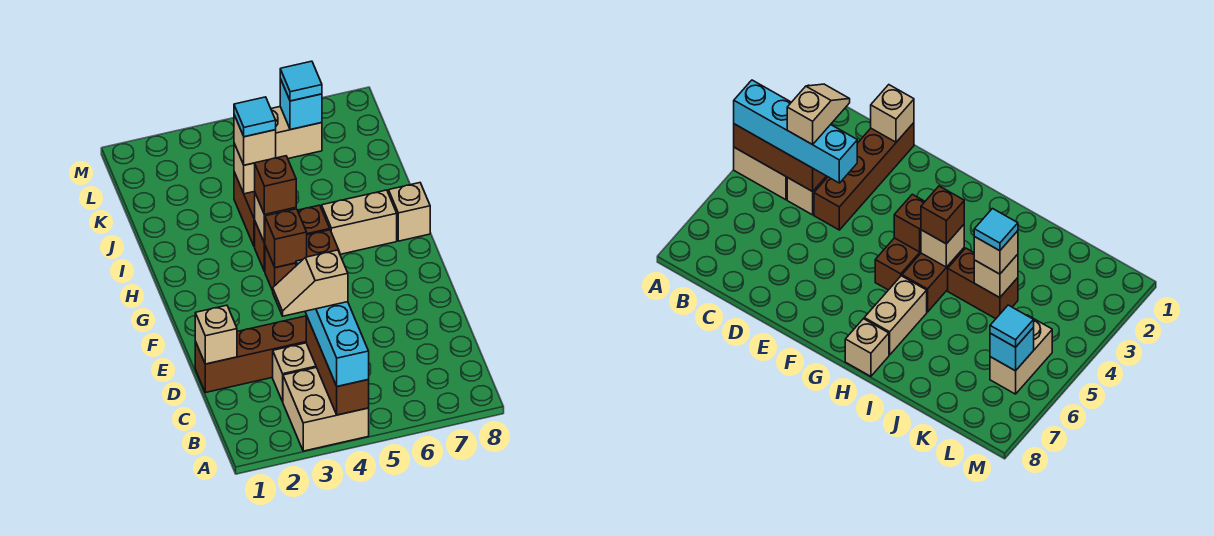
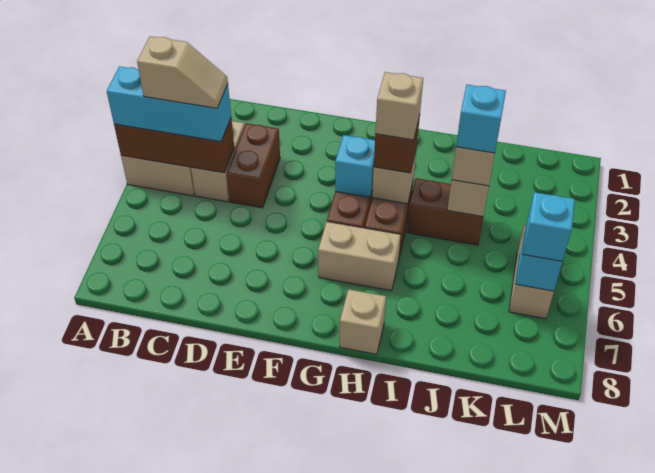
cyan brick A4:D4 level 3 -> cyan brick A4:C4 level 3
tan slope C3:C4 level 4 top 4 -> tan slope B4:C4 level 4 top B
brown brick D1:D4 level 1 -> brown brick D3:D4 level 1
tan brick D1 level 2 -> tan brick H4 level 4
brown brick G4 level 2 -> cyan brick G4 level 2
tan brick H6:H7 level 1 -> tan brick G6:H6 level 1
cyan tile J4 level 4 -> cyan brick J4 level 4
cyan tile L6 level 3 -> cyan brick L6 level 3

